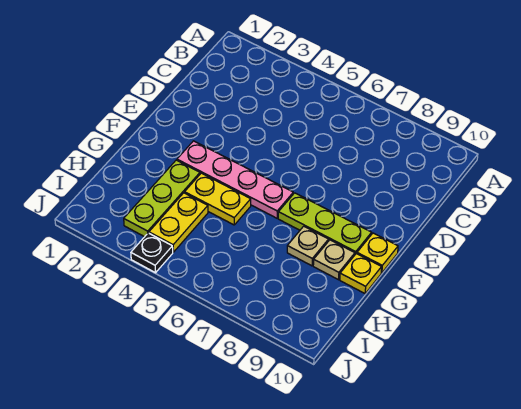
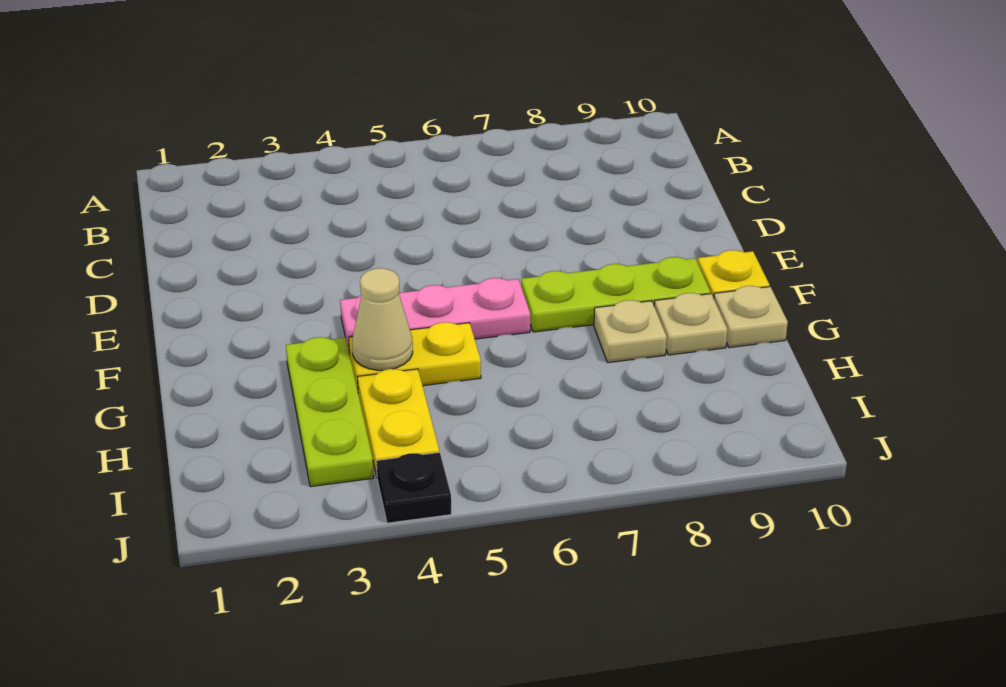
pink plate F3:F6 level 1 -> pink plate F4:F6 level 1
none -> tan cone G4 level 2
yellow plate G10 level 1 -> tan plate G10 level 1

